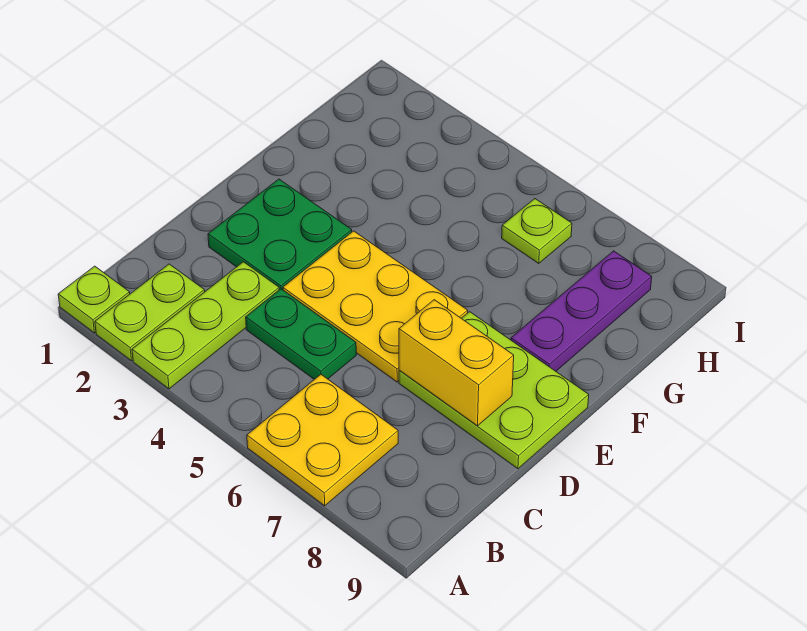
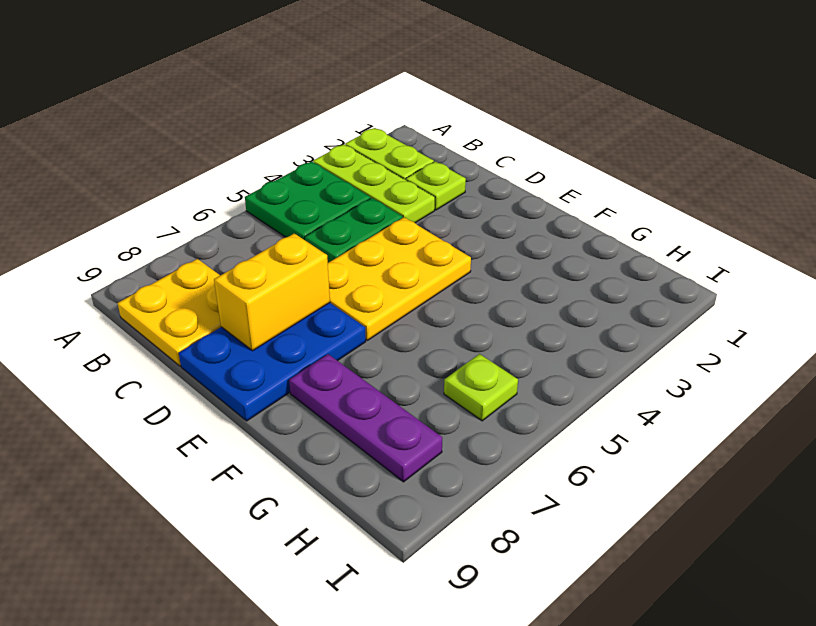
lime plate A1 level 1 -> lime plate C2 level 1
yellow plate A6:B7 level 1 -> yellow plate B8:C9 level 1
green plate D2:E3 level 1 -> green plate A4:B5 level 1
lime plate D7:E9 level 1 -> blue plate D7:E9 level 1

